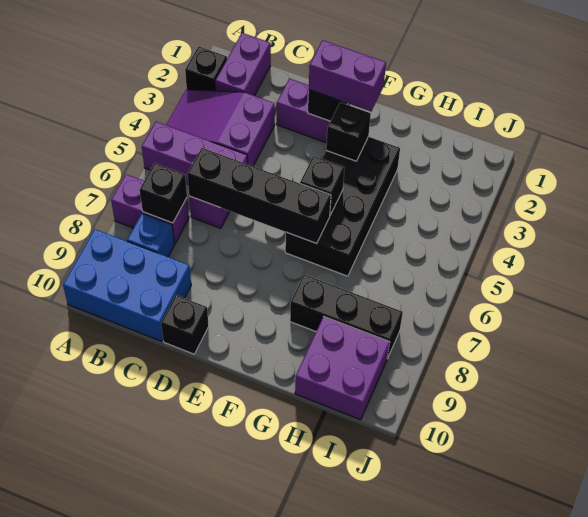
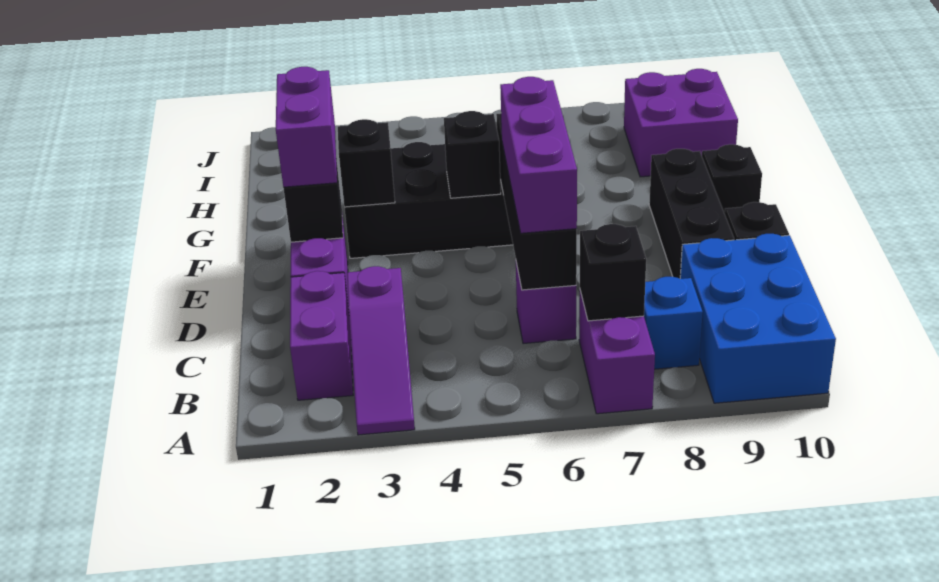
black brick A2 level 1 -> black brick F10 level 1
purple slope A3:C4 level 1 top C -> purple slope A3:C3 level 1 top C
purple brick A5:C5 level 1 -> purple brick C6:E6 level 3
purple brick B1:B2 level 1 -> purple brick B2:C2 level 1
black brick G8:I8 level 1 -> black brick D9:F9 level 1

